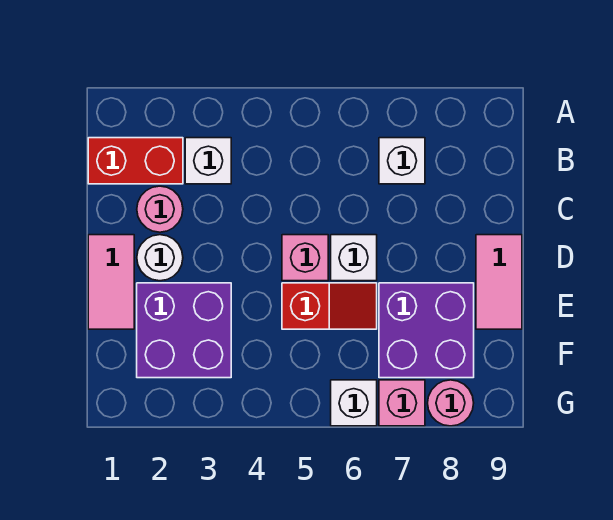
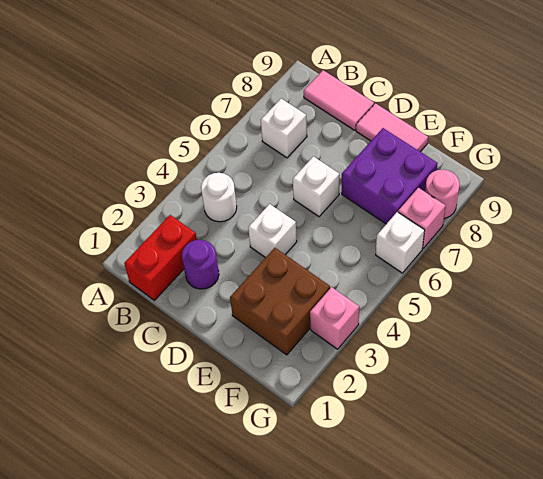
white brick B3 level 1 -> white brick D4 level 1
pink round brick C2 level 1 -> purple round brick C2 level 1
pink tile D1:E1 level 1 -> pink tile B9:C9 level 1
white round brick D2 level 1 -> white round brick B4 level 1
pink brick D5 level 1 -> pink brick G3 level 1
purple brick E2:F3 level 1 -> brown brick E2:F3 level 1
red slope E5:E6 level 1 top 5 -> none

